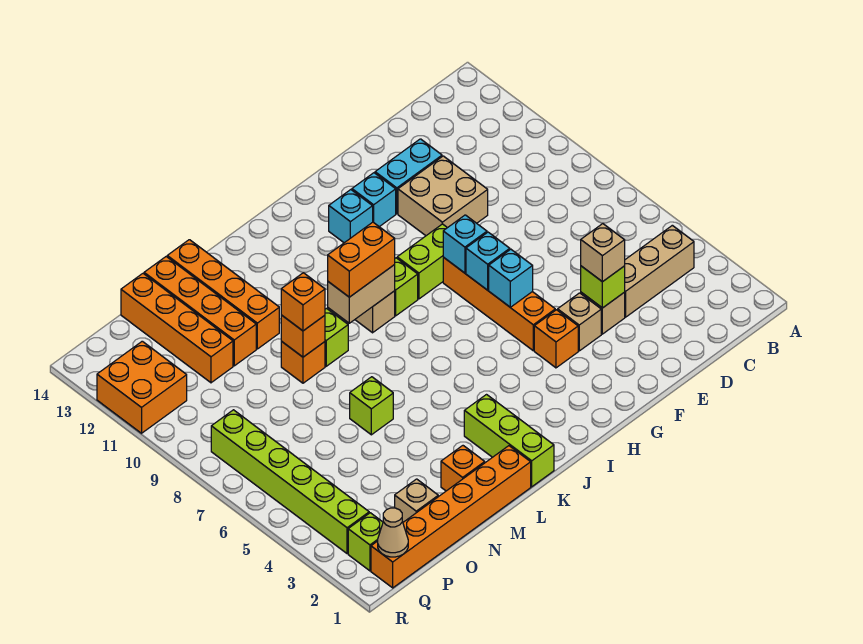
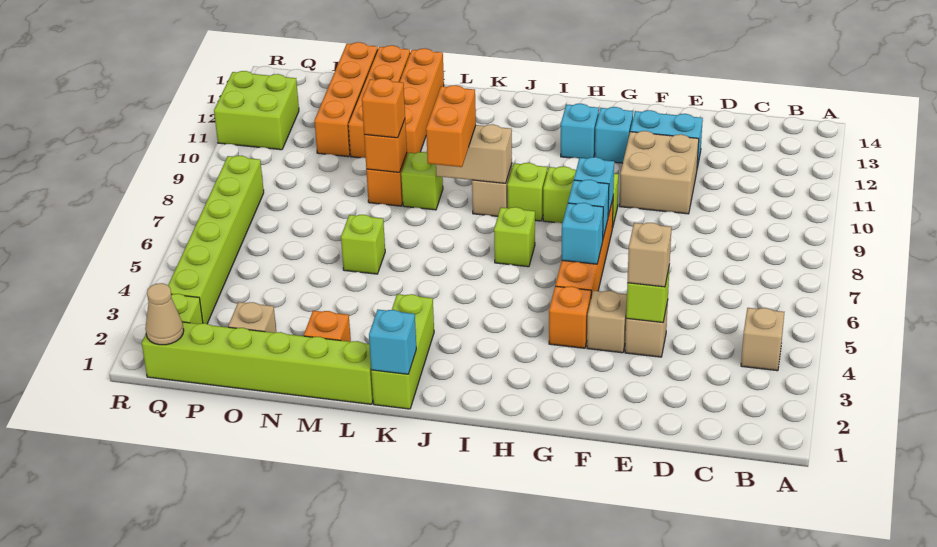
tan brick B4:D4 level 1 -> tan brick B4 level 1
none -> lime brick I7 level 1
orange brick J9:K9 level 3 -> orange brick K8:K9 level 3
none -> cyan brick K1 level 2
orange brick L1:Q1 level 1 -> lime brick L1:Q1 level 1
orange brick Q11:R12 level 1 -> lime brick Q11:R12 level 1

